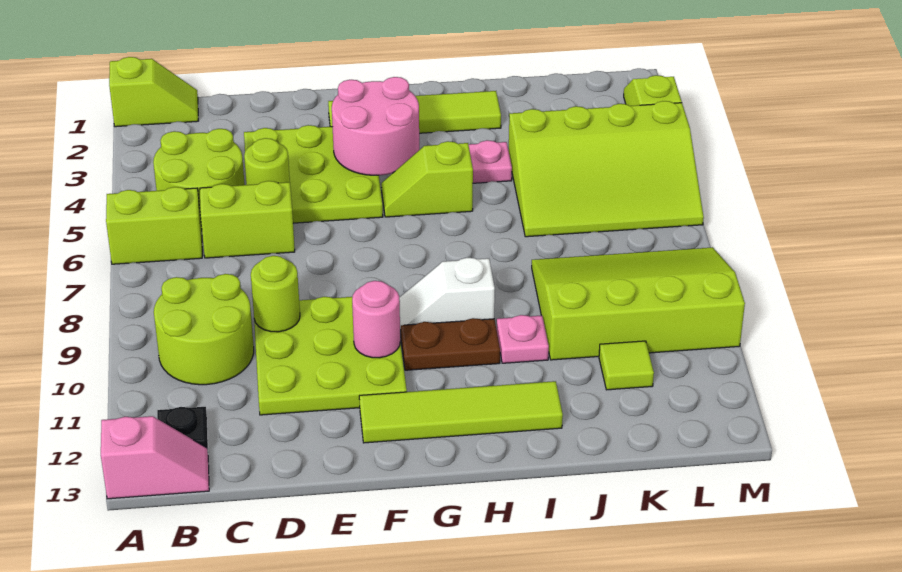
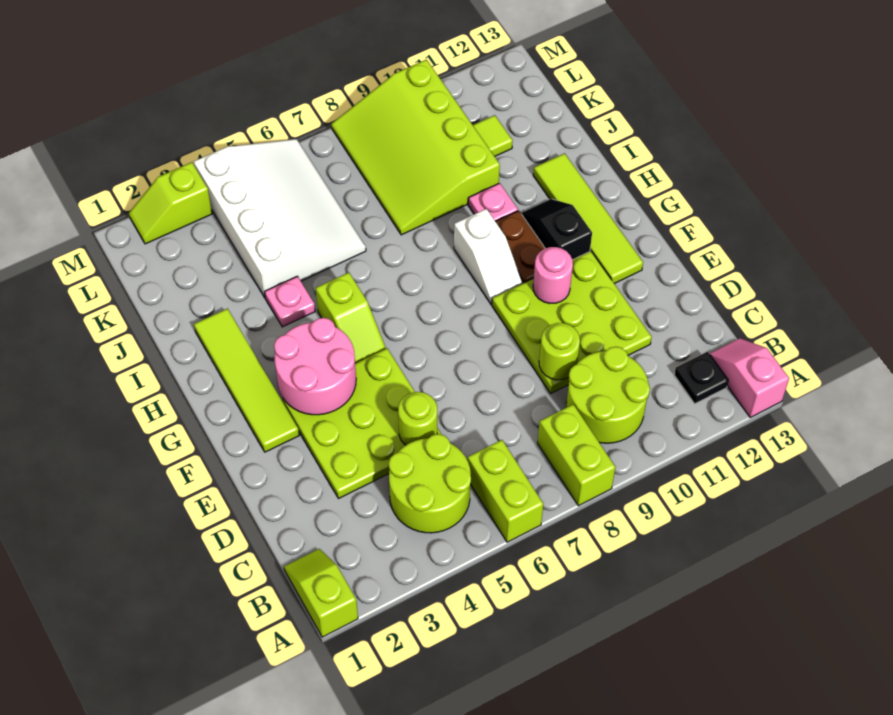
lime brick C6:D6 level 1 -> lime brick A8:B8 level 1
none -> black slope G11:H11 level 1 top G
lime slope J4:M6 level 1 top 4 -> white slope J4:M6 level 1 top 4

